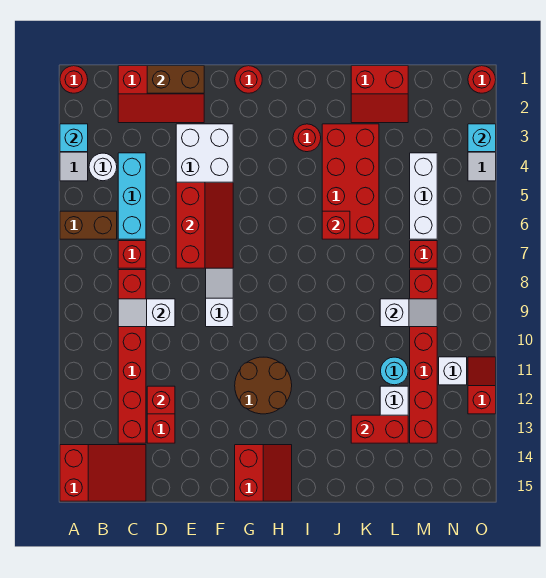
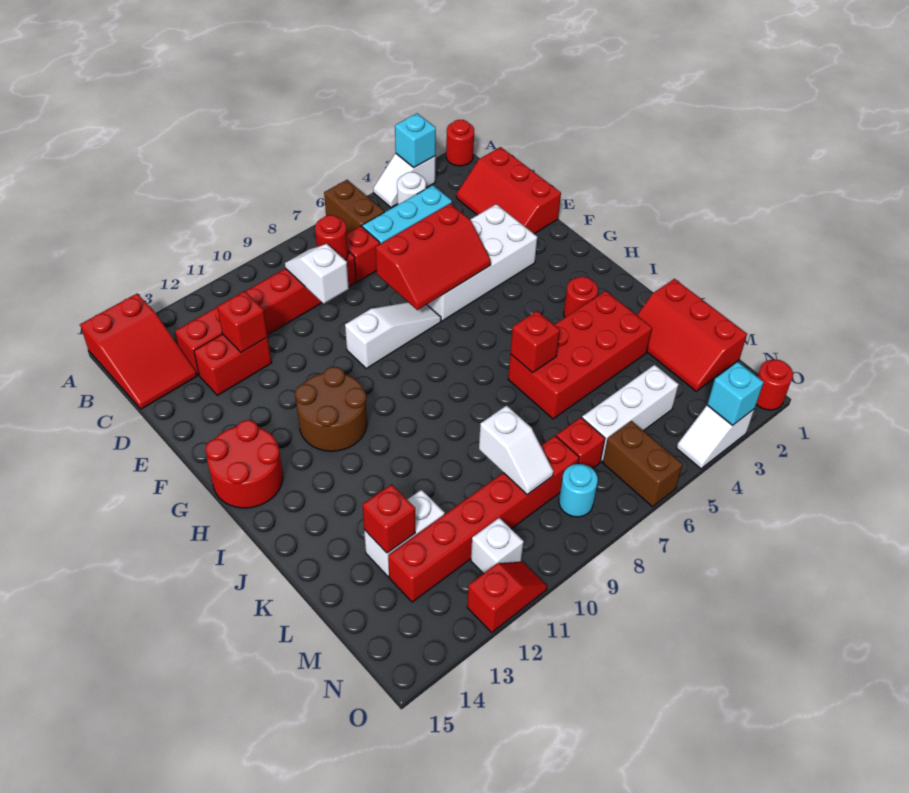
brown brick D1:E1 level 2 -> brown brick N6:O6 level 1
red round brick G1 level 1 -> red round brick C8 level 2
red slope G14:H15 level 1 top G -> red round brick G14:H15 level 1
red slope K1:L2 level 1 top 1 -> red slope K1:M2 level 1 top 1
red brick K13:L13 level 2 -> red brick L13 level 2
cyan round brick L11 level 1 -> cyan round brick N8 level 1

